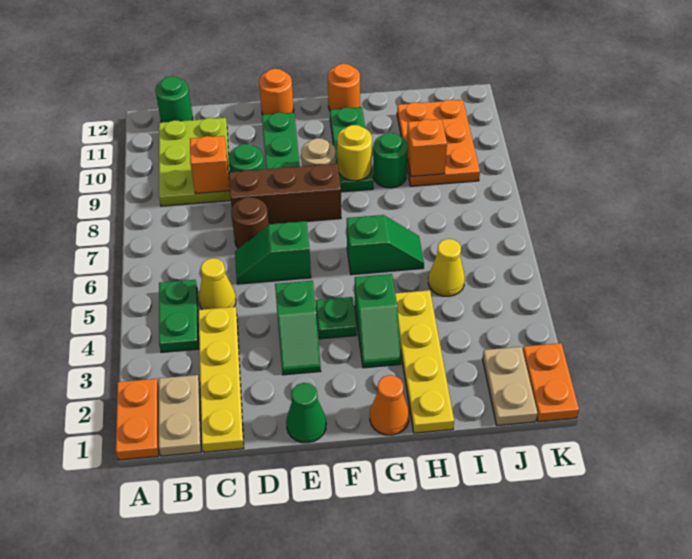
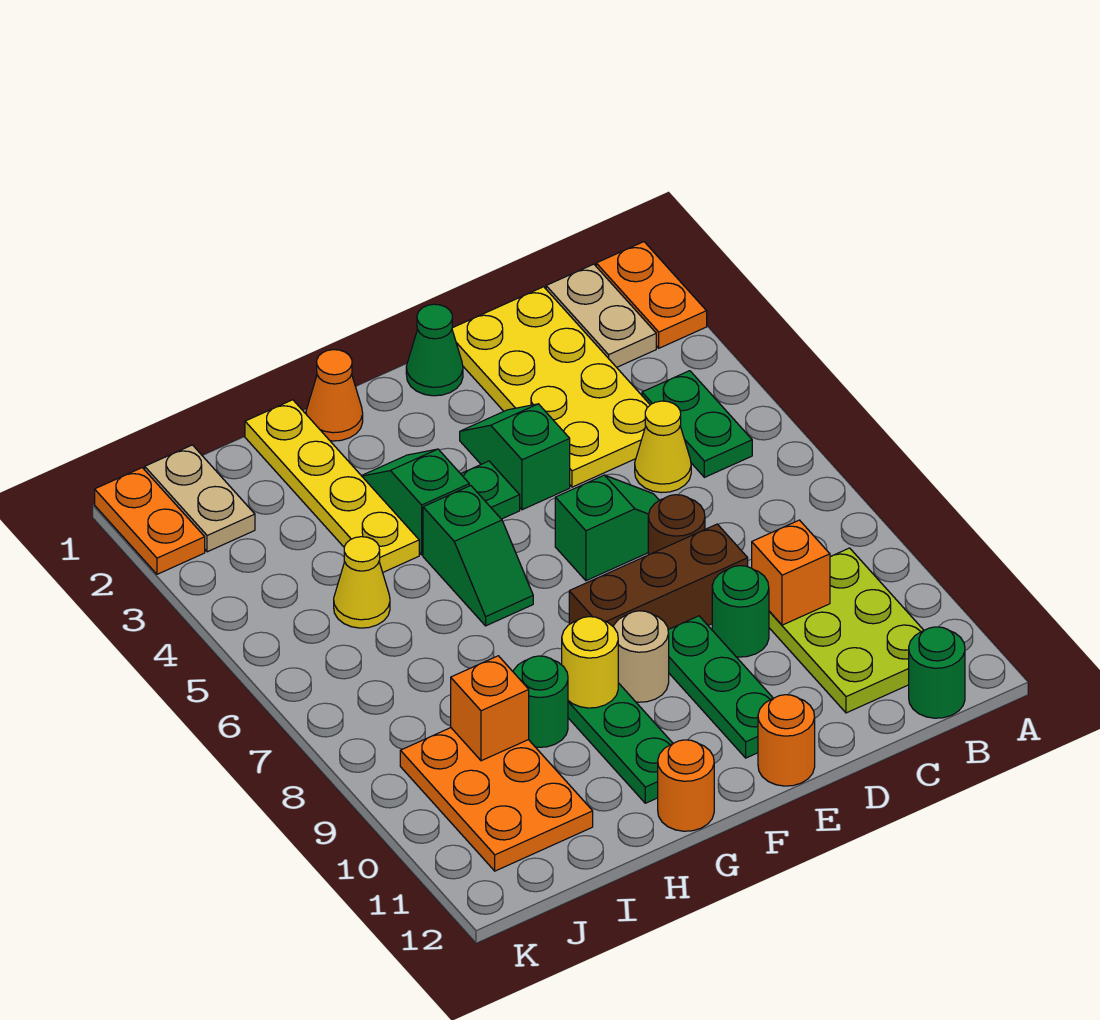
yellow plate C1:C4 level 1 -> yellow plate C1:D4 level 1
green slope G6:H6 level 1 top G -> green slope G5:G6 level 1 top 5

